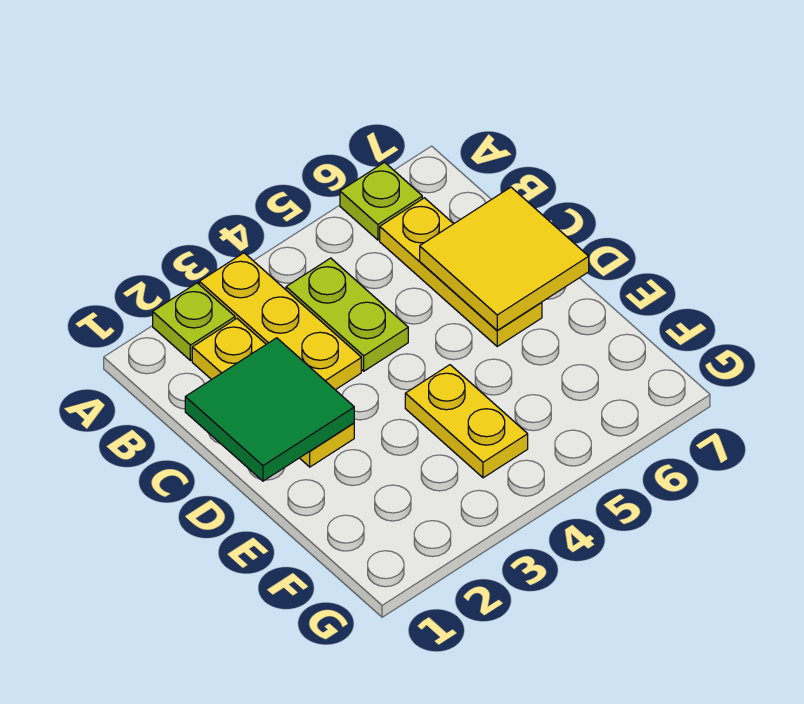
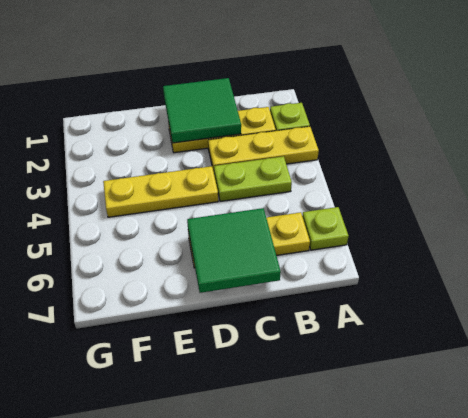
yellow tile C6:D7 level 2 -> green tile C6:D7 level 2
yellow plate E4:F4 level 1 -> yellow plate D4:F4 level 1

